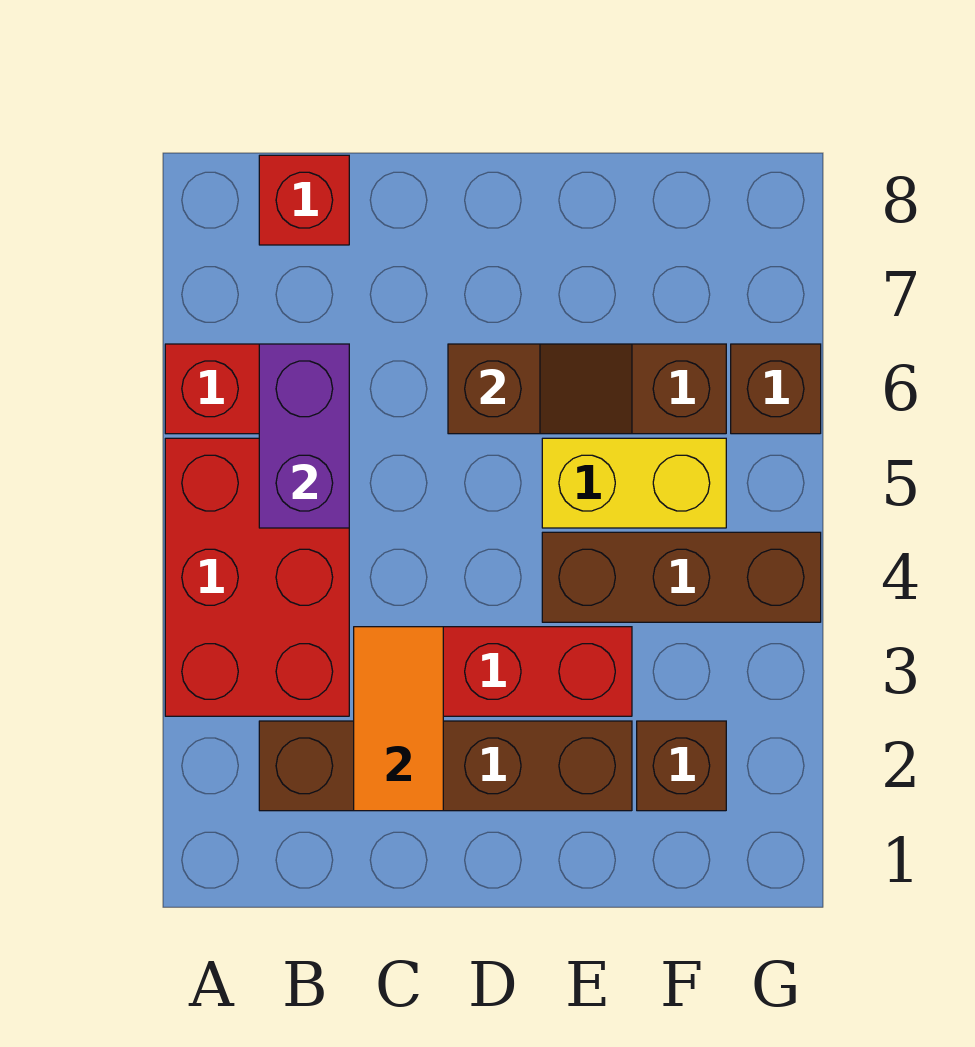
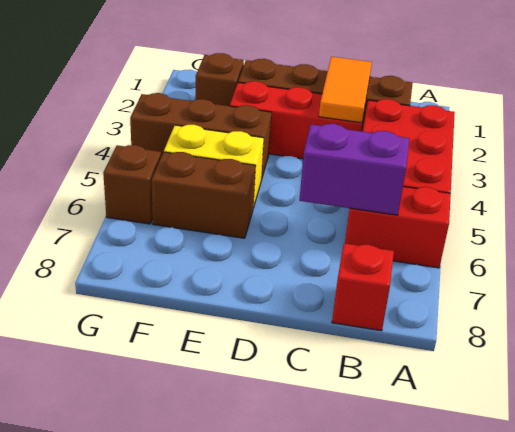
purple brick B5:B6 level 2 -> purple brick B6:C6 level 2
brown slope D6:E6 level 2 top D -> none

